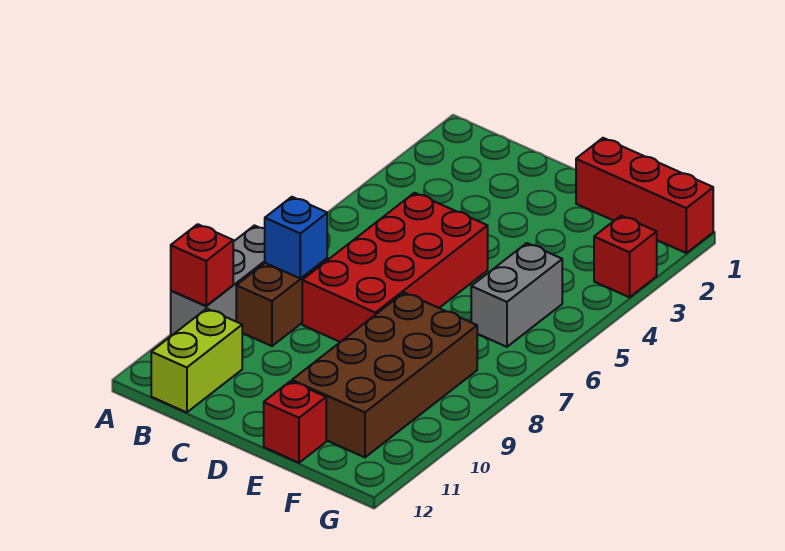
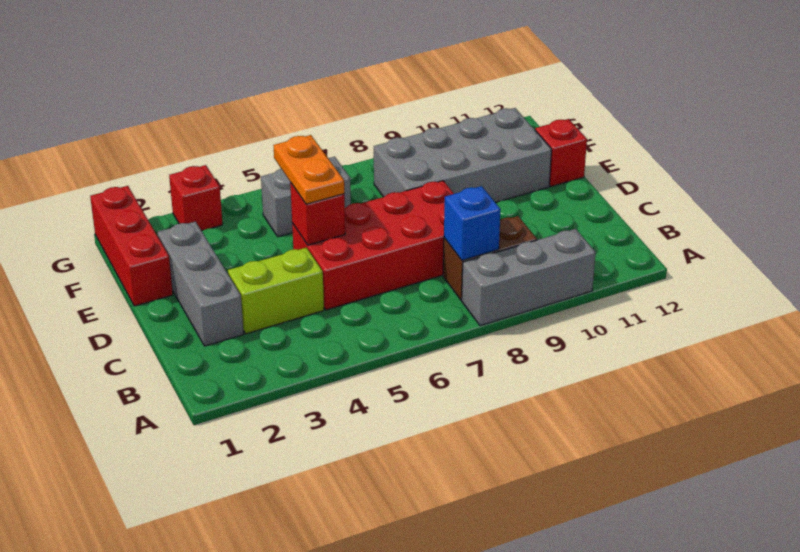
red brick A10 level 2 -> red brick D5 level 2
lime brick B11:B12 level 1 -> lime brick C3:C4 level 1
none -> grey brick C2:E2 level 1
none -> orange plate D5:E5 level 3
brown brick E8:F11 level 1 -> grey brick E8:F11 level 1

